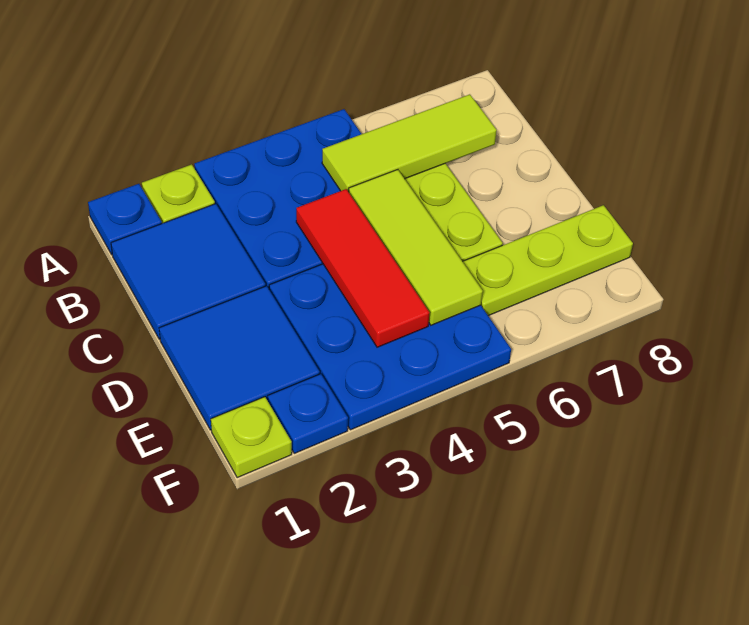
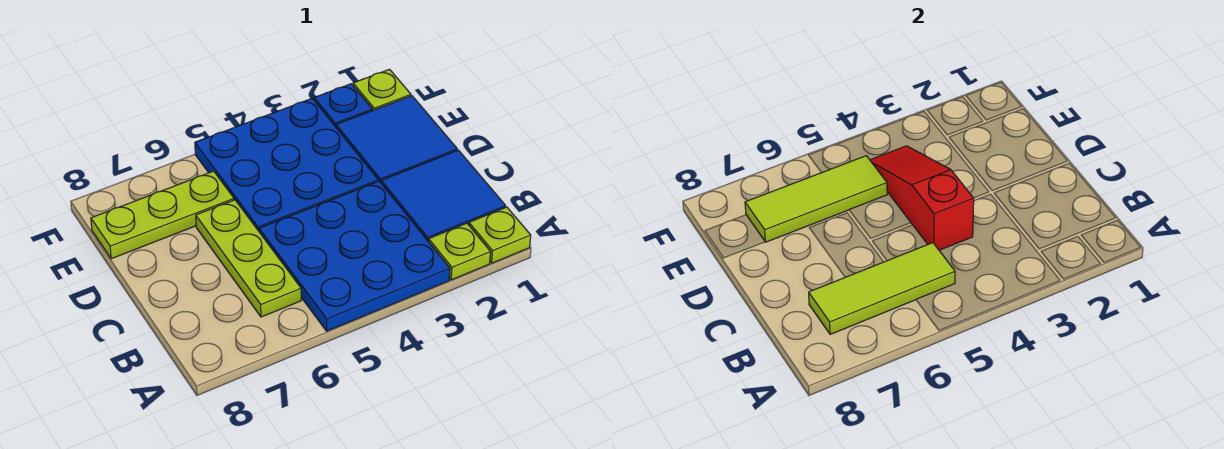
blue plate A1 level 1 -> lime plate A1 level 1
red tile C4:E4 level 2 -> red slope C4:E4 level 2 top C
lime tile C5:E5 level 2 -> lime tile E5:E7 level 2

